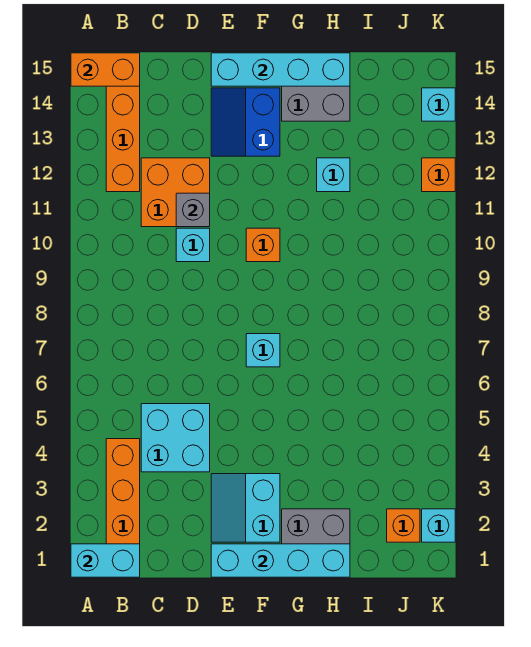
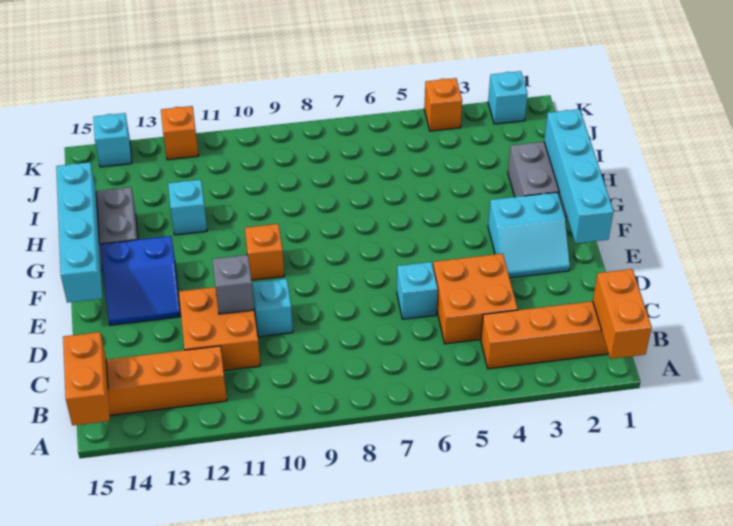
cyan brick A1:B1 level 2 -> orange brick A1:B1 level 2
cyan brick C4:D5 level 1 -> orange brick C4:D5 level 1
cyan brick F7 level 1 -> cyan brick D6 level 1
orange brick J2 level 1 -> orange brick K4 level 1

